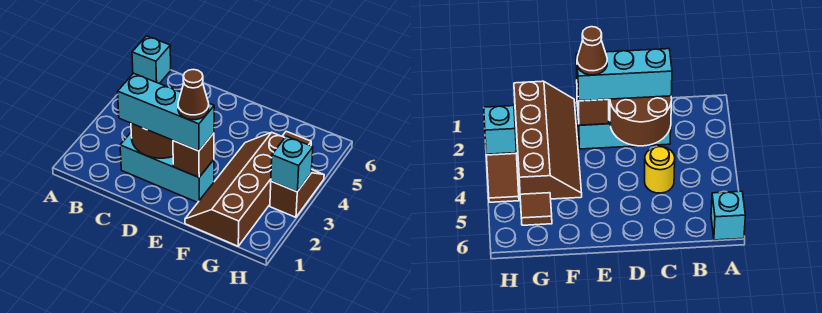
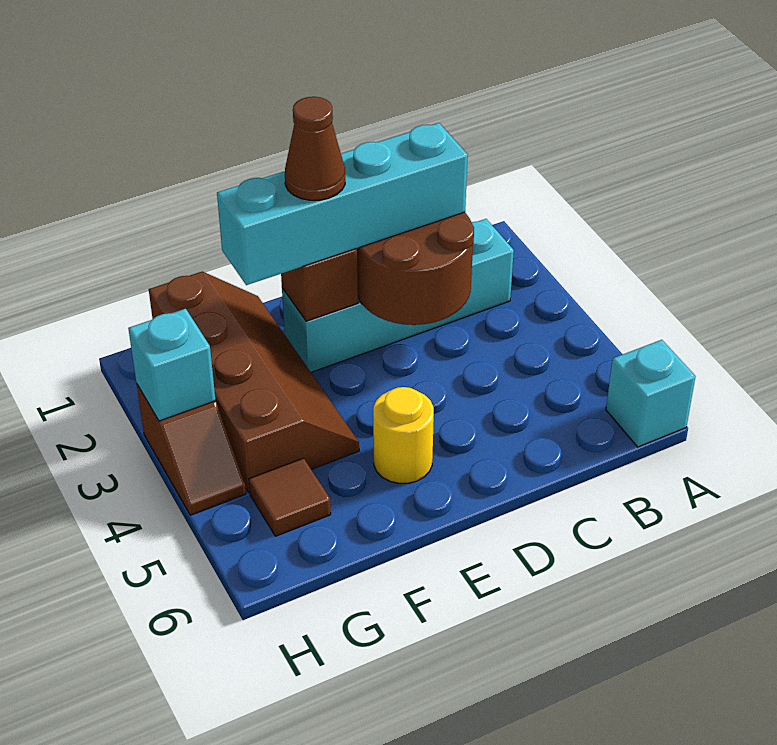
cyan brick C2:E2 level 1 -> cyan brick B2:E2 level 1
cyan brick C2:E2 level 3 -> cyan brick C2:F2 level 3
yellow round brick C4 level 1 -> yellow round brick E5 level 1

